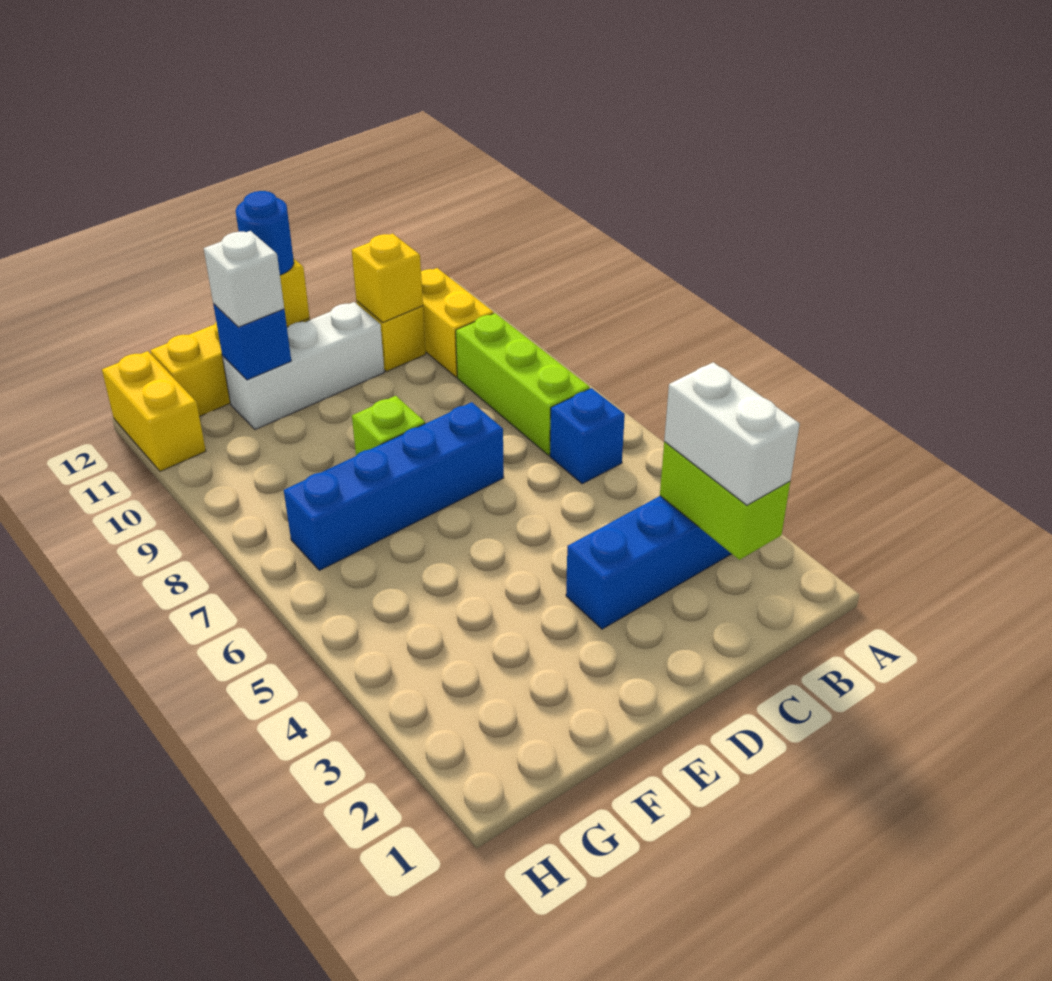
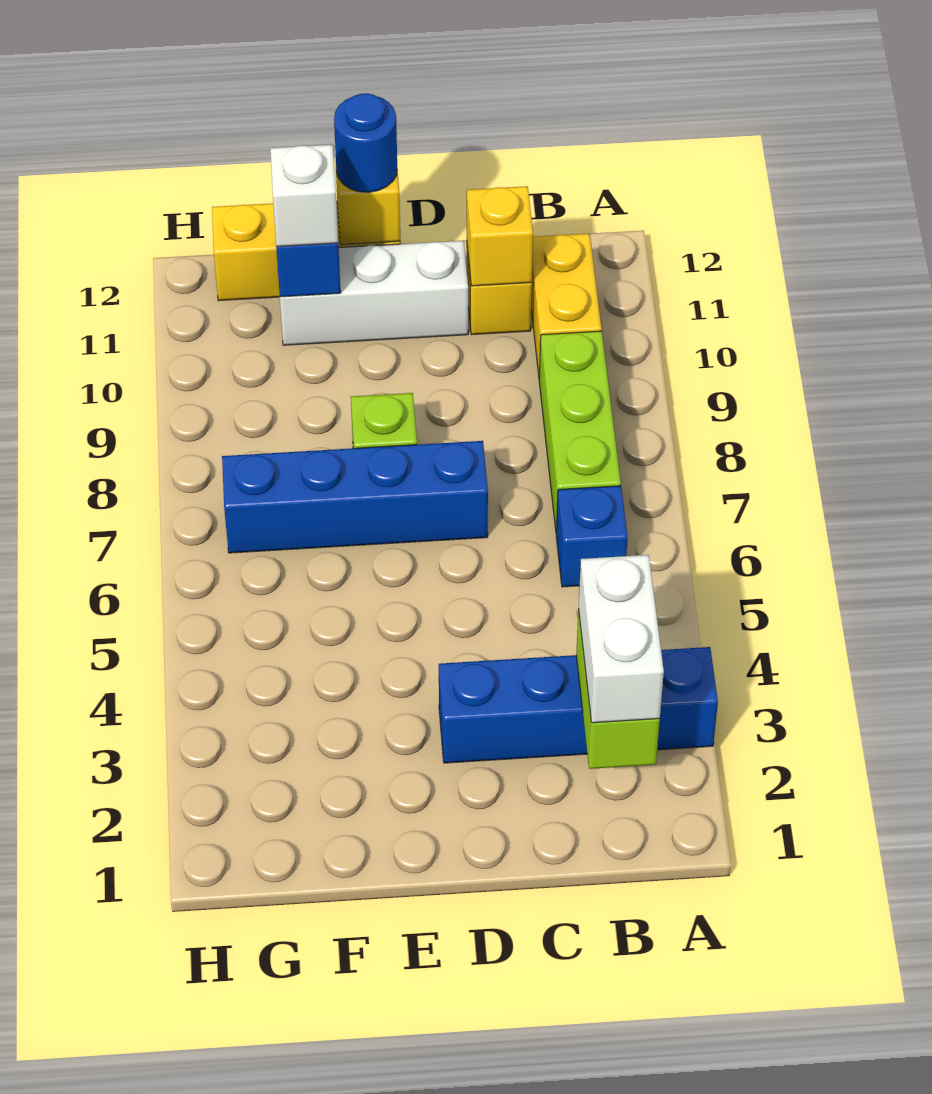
yellow brick H11:H12 level 1 -> none

